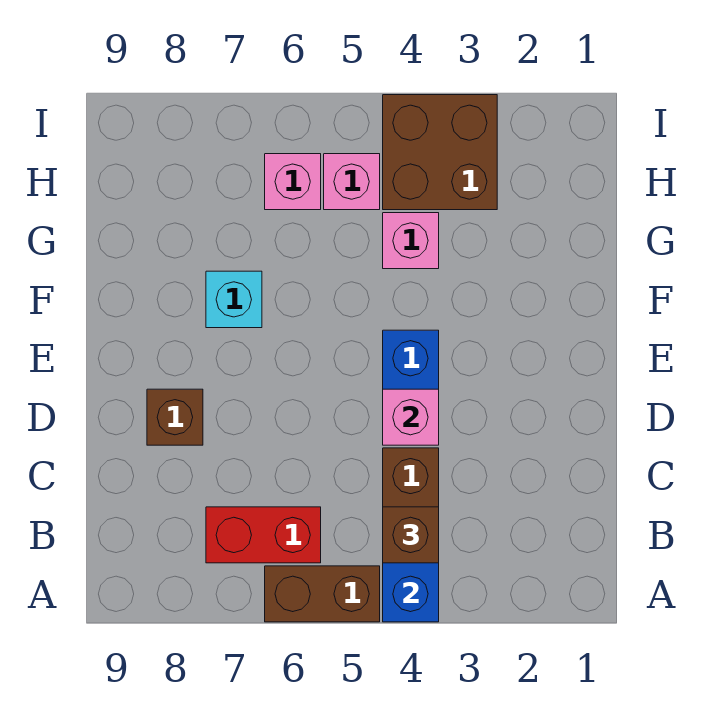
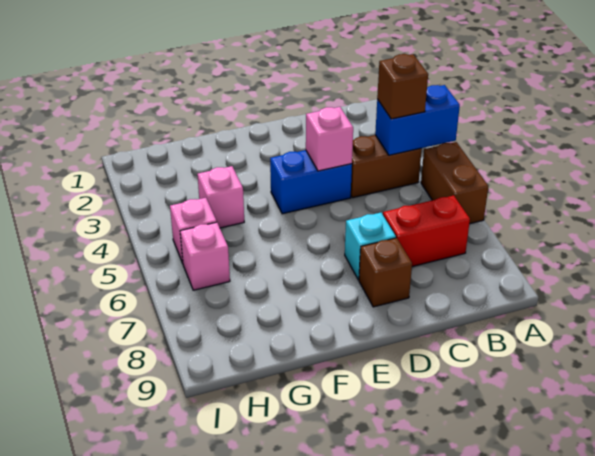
red brick B6:B7 level 1 -> red brick B7:C7 level 1
cyan brick F7 level 1 -> cyan brick D7 level 1
brown brick H3:I4 level 1 -> none

